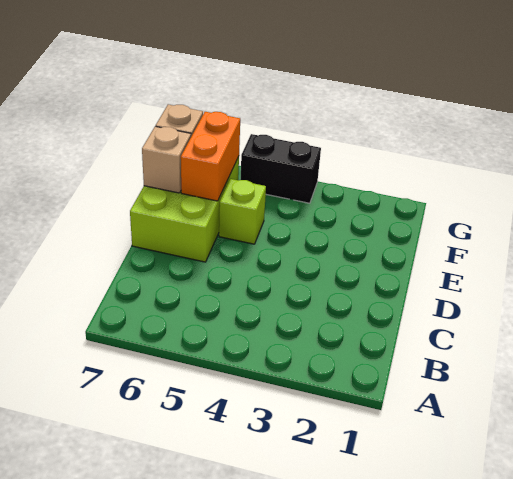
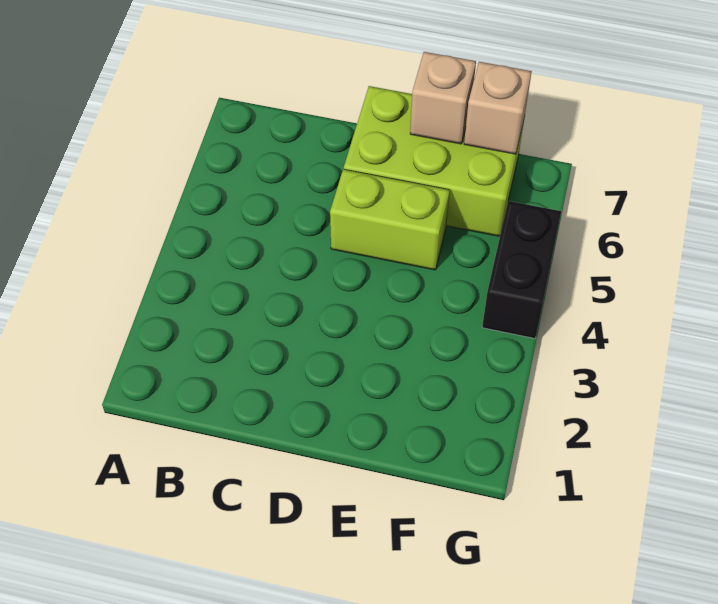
lime brick E5 level 1 -> lime brick D5:E5 level 1
orange brick E6:F6 level 2 -> none

